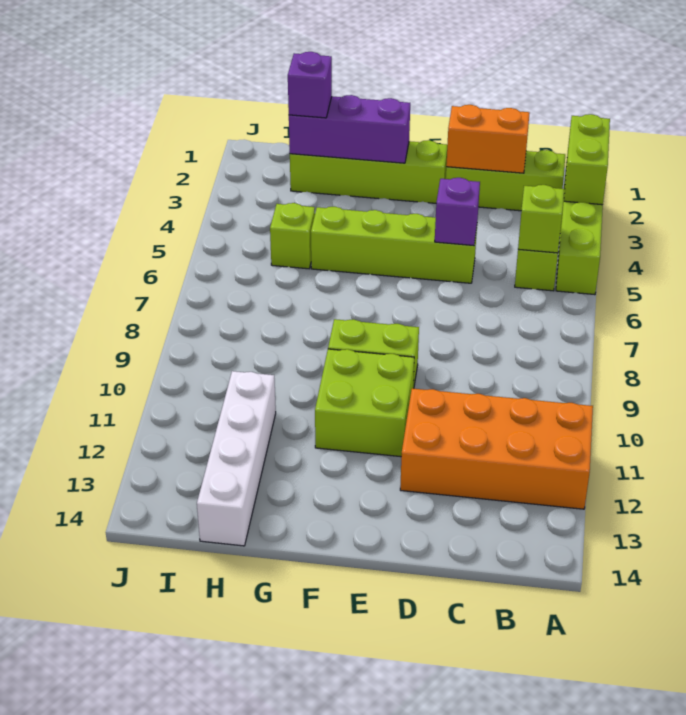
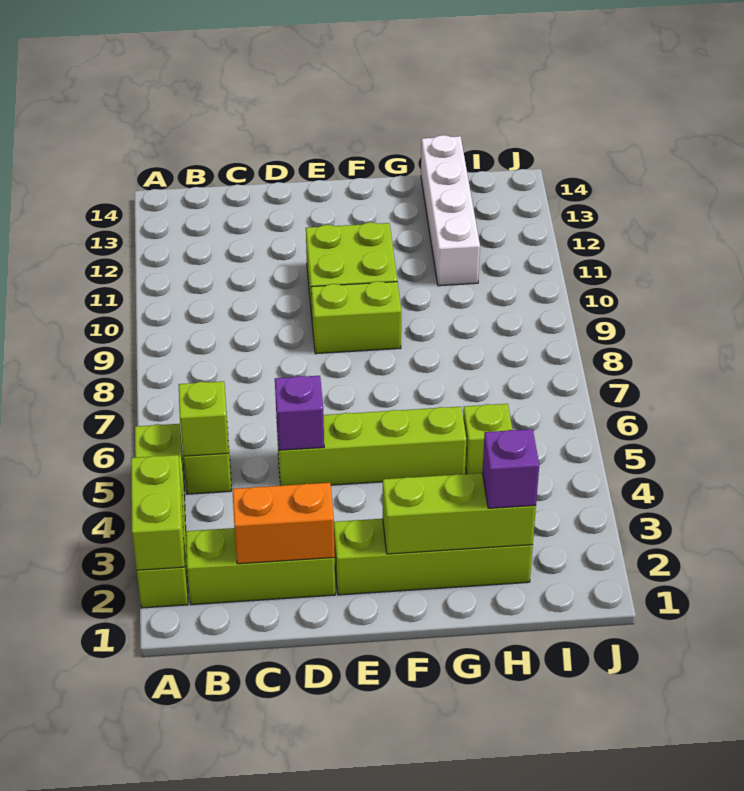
orange brick A11:D12 level 1 -> none
purple brick F2:H2 level 2 -> lime brick F2:H2 level 2

